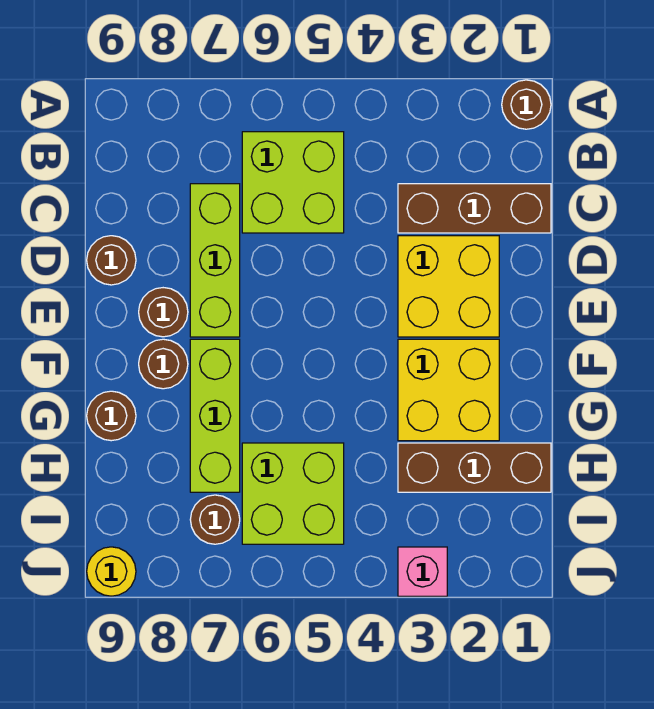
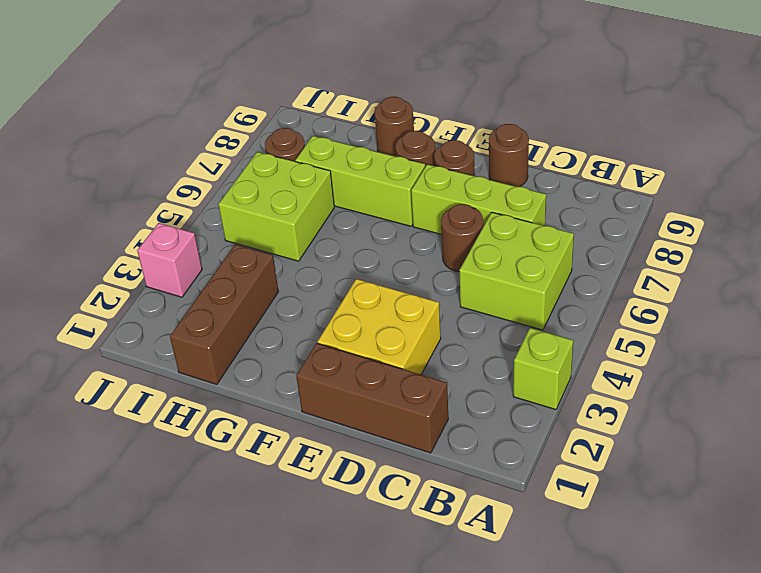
brown round brick A1 level 1 -> brown round brick D6 level 1
none -> lime brick A3 level 1
brown brick C1:C3 level 1 -> brown brick C1:E1 level 1
yellow brick F2:G3 level 1 -> none
yellow round brick J9 level 1 -> none

